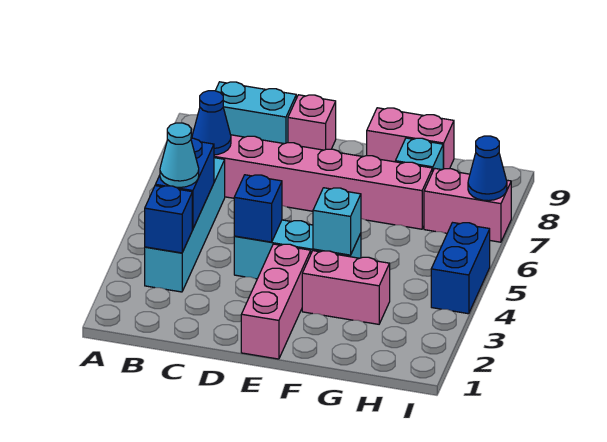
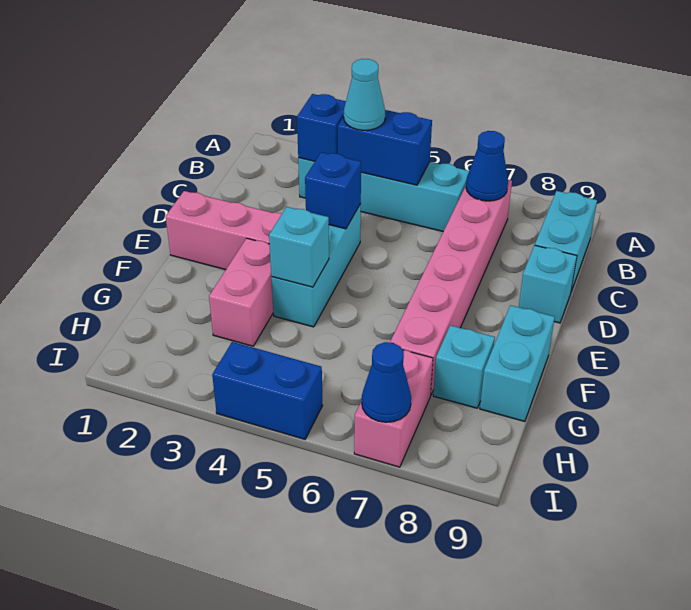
pink brick D9 level 1 -> cyan brick D9 level 1
pink brick F9:G9 level 1 -> cyan brick F9:G9 level 1

